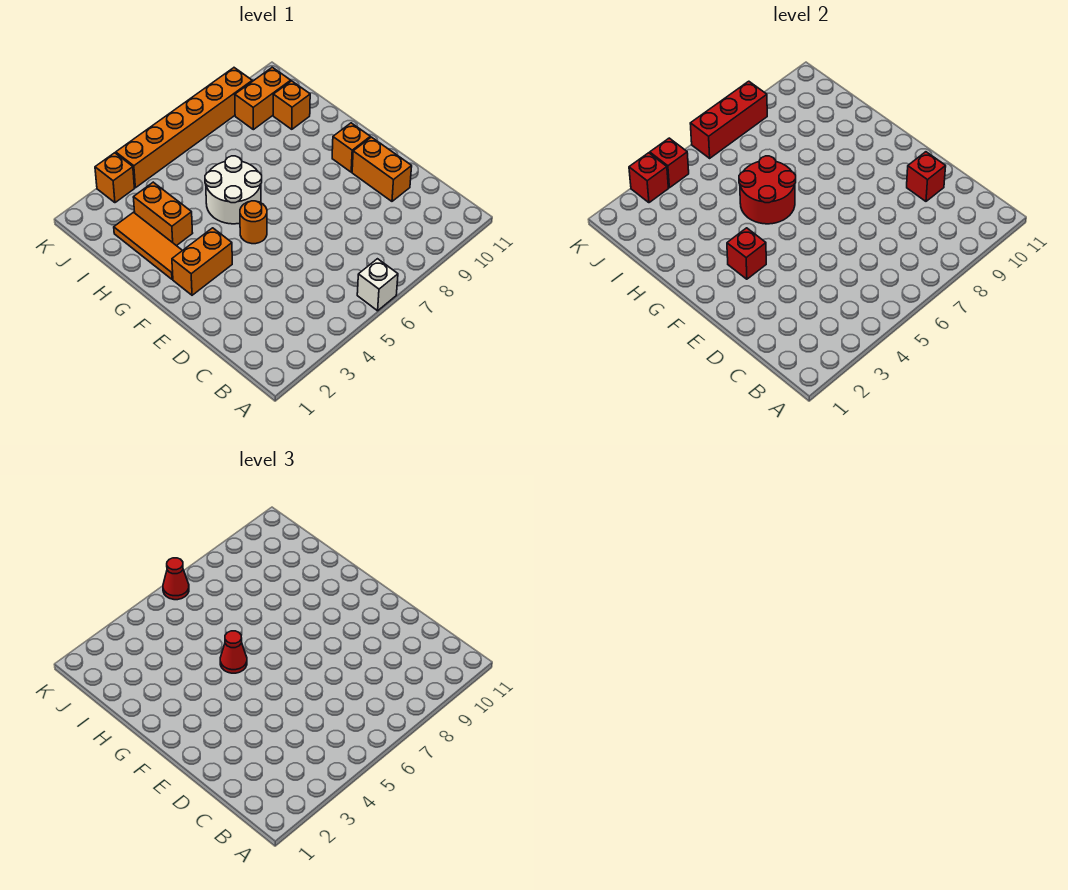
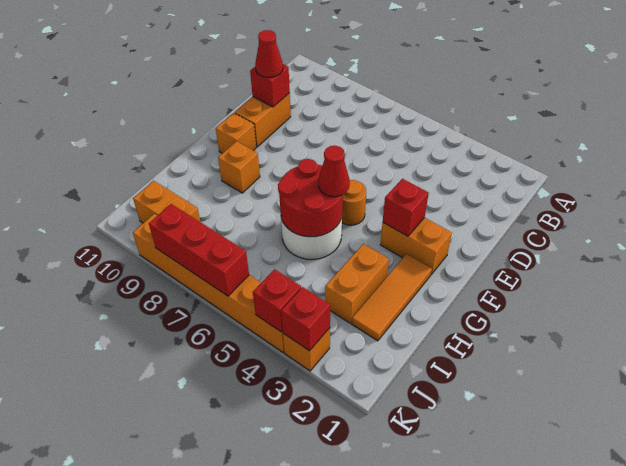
white brick A6 level 1 -> none
orange brick I10 level 1 -> orange brick G9 level 1
red cone K6 level 3 -> red cone D10 level 3

